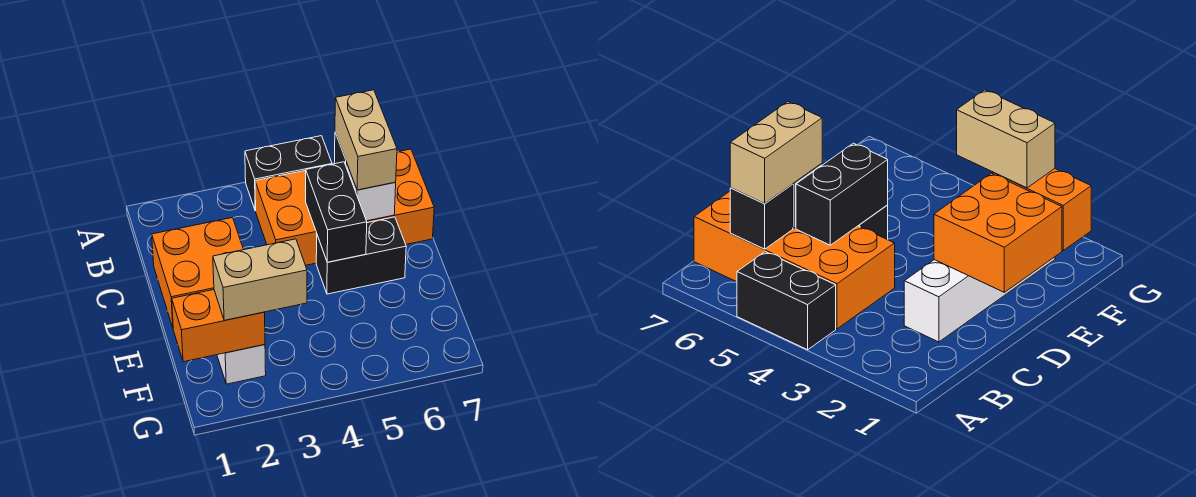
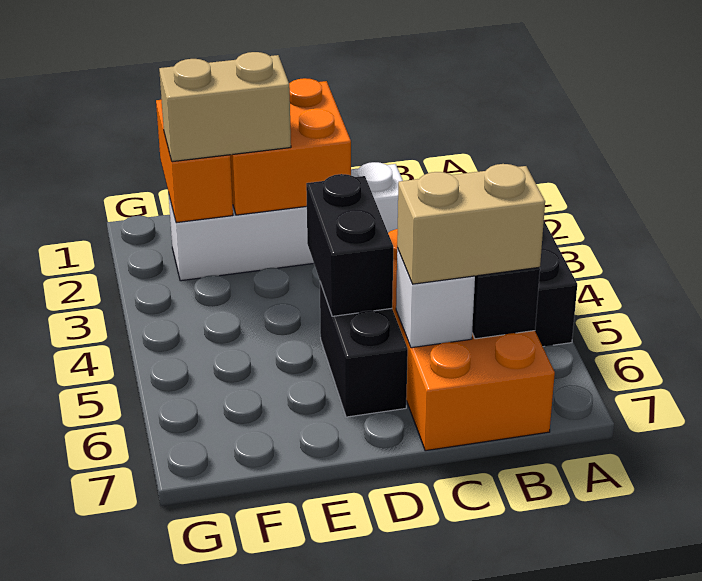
black brick C5:D5 level 2 -> black brick D4:D5 level 2
tan brick F2:F3 level 3 -> tan brick E2:F2 level 3

